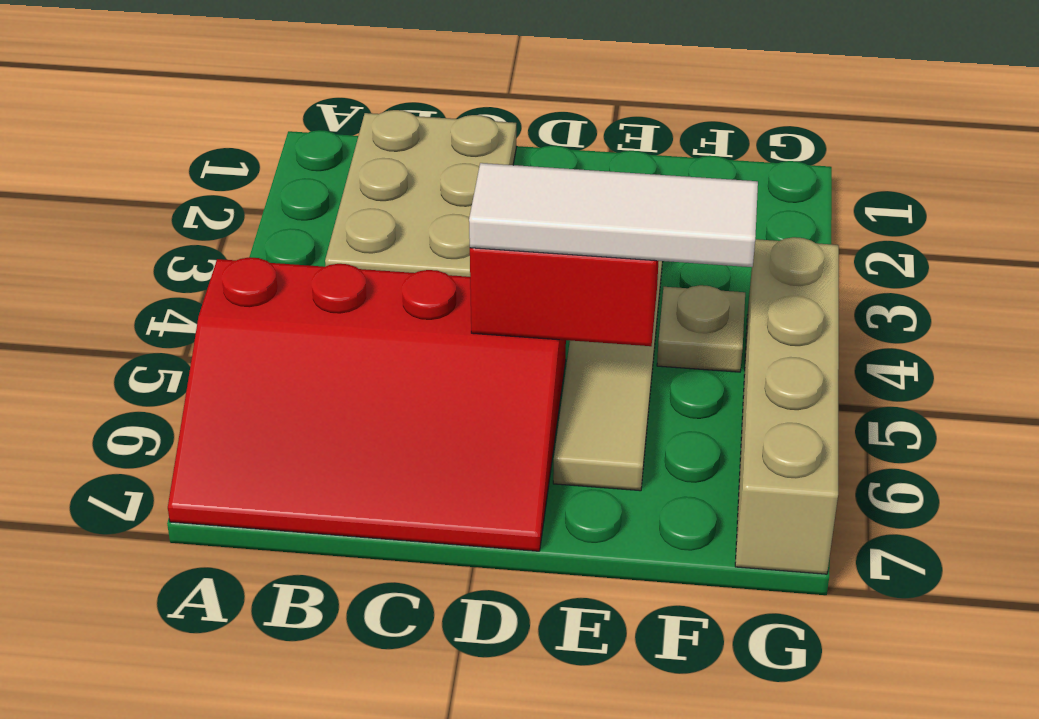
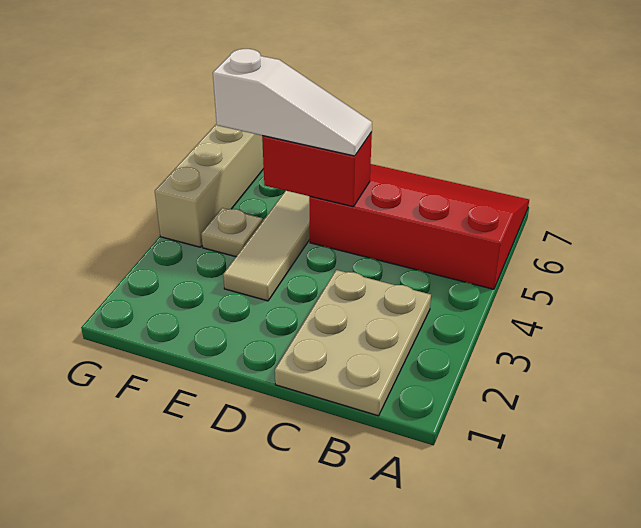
white tile D5:F5 level 3 -> white slope D5:F5 level 3 top F

